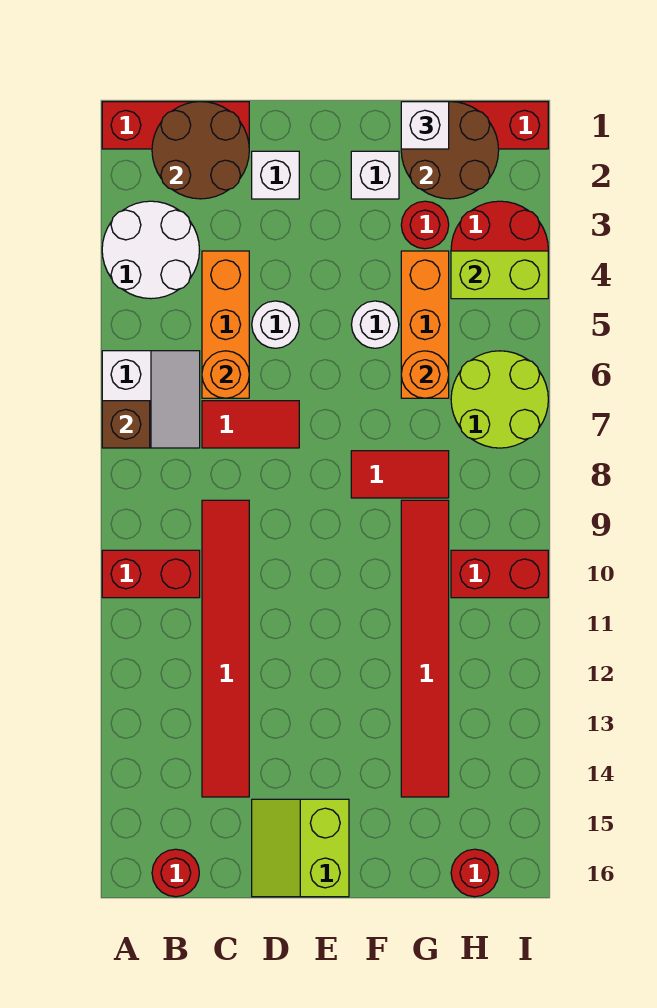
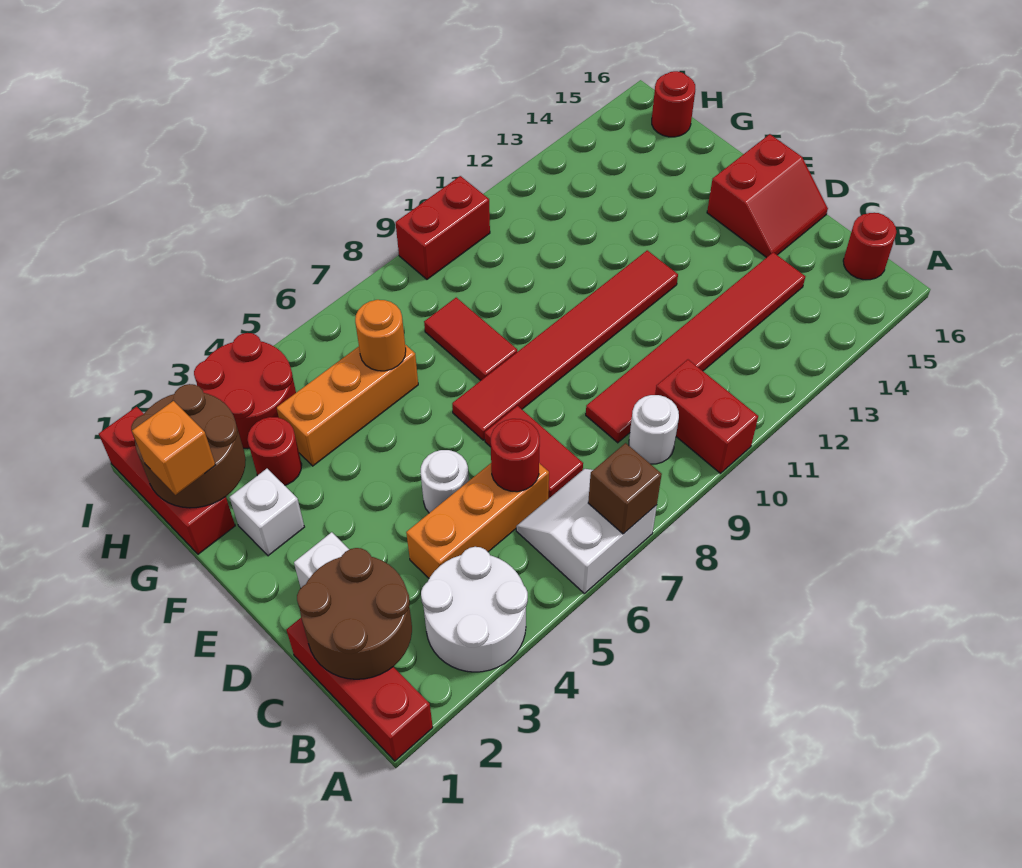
orange round brick C6 level 2 -> red round brick C6 level 2
lime slope D15:E16 level 1 top E -> red slope D15:E16 level 1 top E
white round brick F5 level 1 -> white round brick B9 level 1
white brick G1 level 3 -> orange brick G1 level 3
red tile G9:G14 level 1 -> red tile E7:E12 level 1
lime brick H4:I4 level 2 -> none
lime round brick H6:I7 level 1 -> none
red brick H10:I10 level 1 -> red brick I9:I10 level 1

